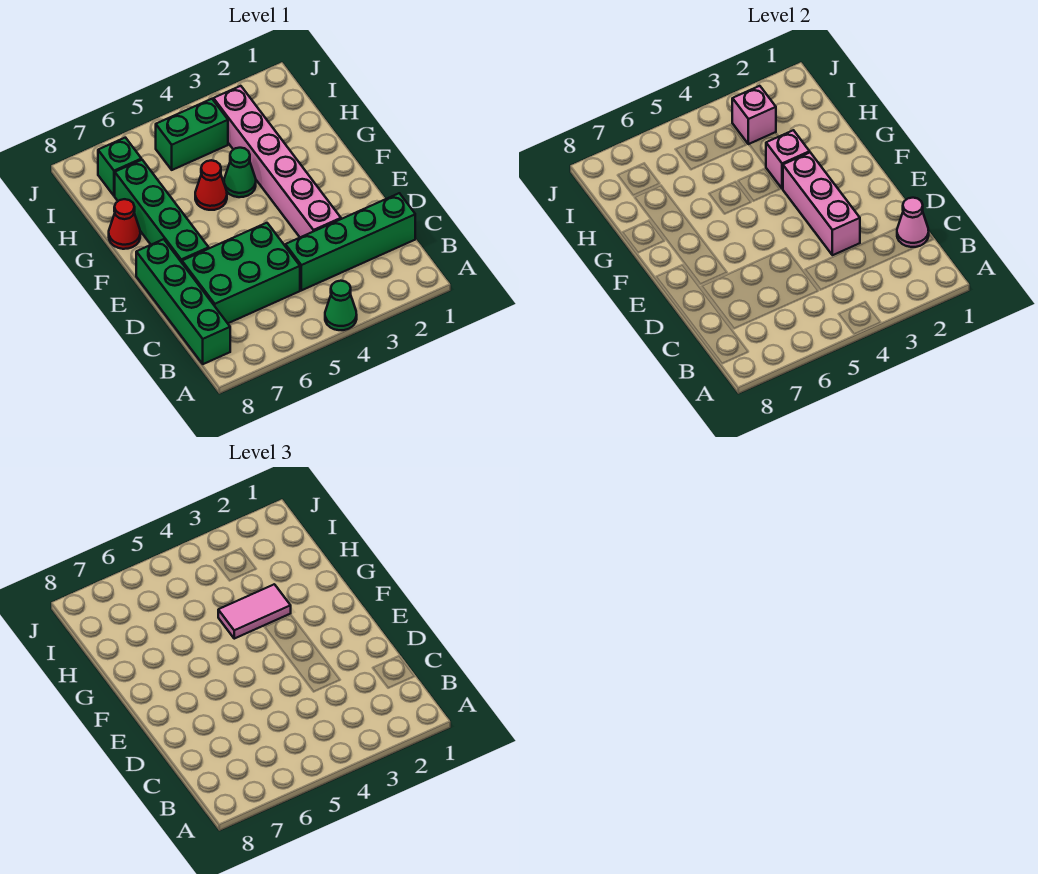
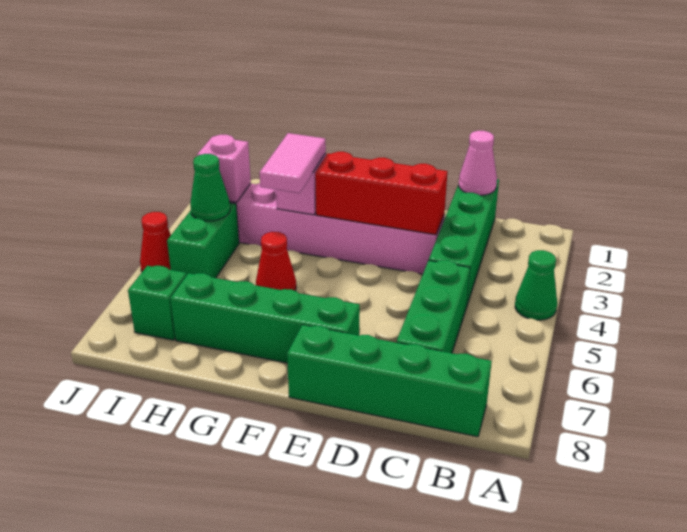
green brick C5:D7 level 1 -> green brick C5:C7 level 1
pink brick D3:F3 level 2 -> red brick D3:F3 level 2
green cone G4 level 1 -> green cone I4 level 2
red cone G8 level 1 -> red cone J5 level 1

